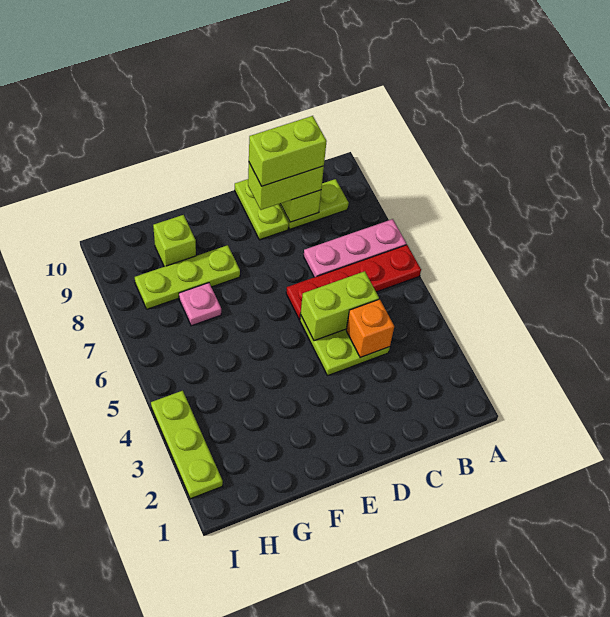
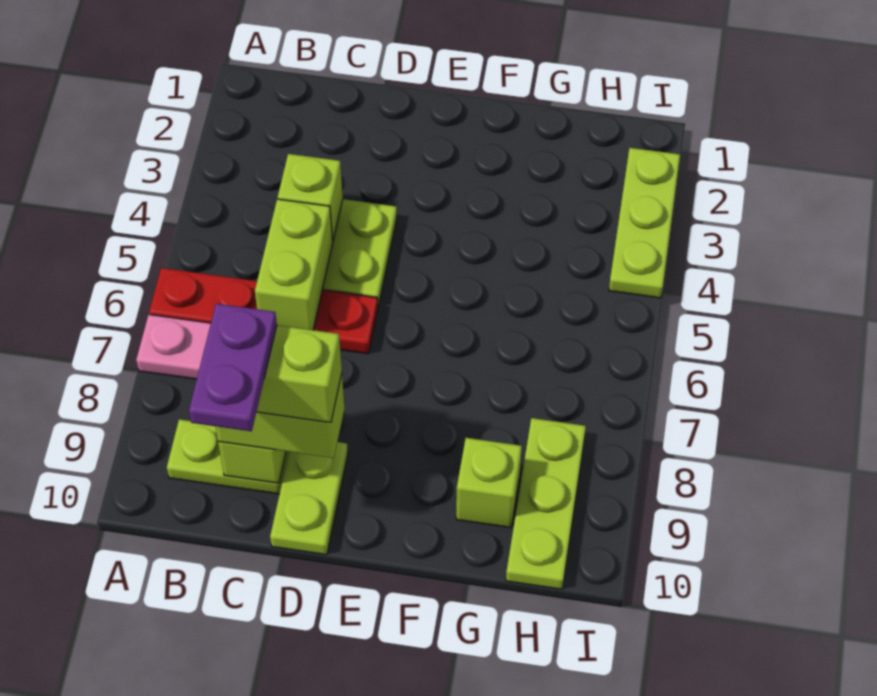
orange brick C4 level 2 -> lime brick C4 level 2
lime brick C5:D5 level 2 -> lime brick C5:C6 level 2
none -> purple plate C9:C10 level 5
lime plate F8:H8 level 1 -> lime plate H8:H10 level 1
pink plate G7 level 1 -> none

